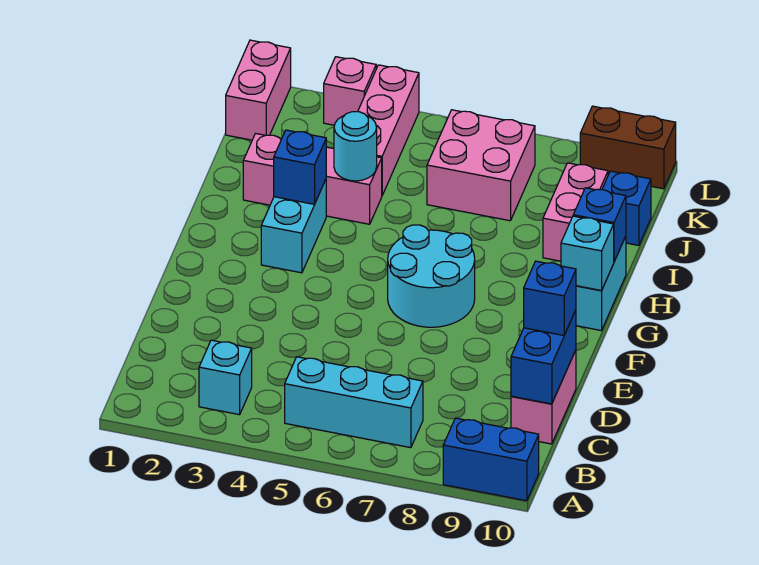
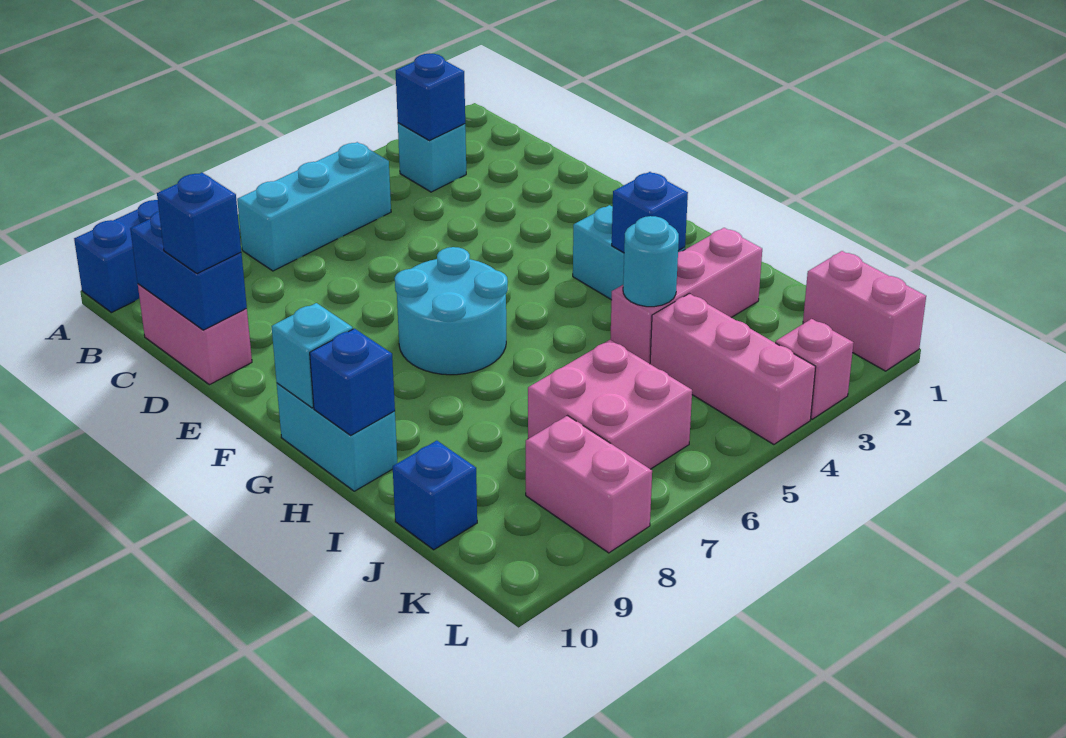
none -> blue brick B3 level 2
pink brick I9:J9 level 1 -> pink brick K8:L8 level 1
brown brick L9:L10 level 1 -> none

